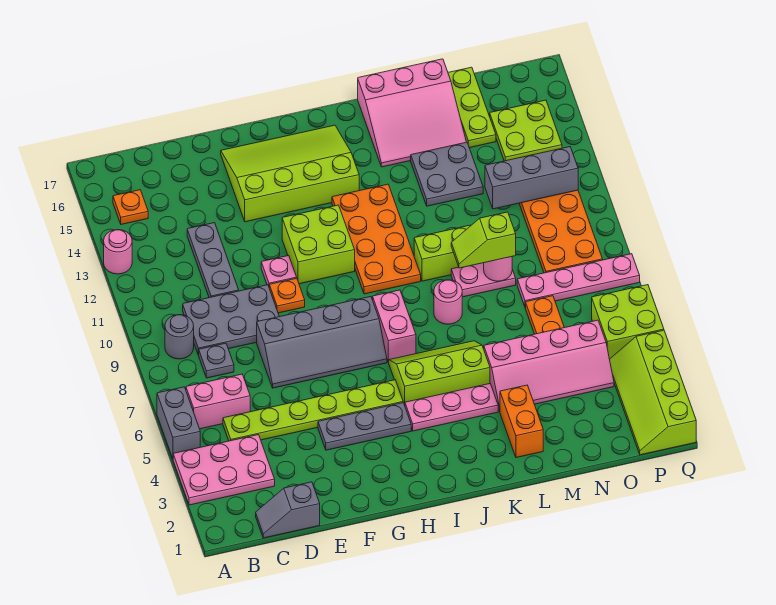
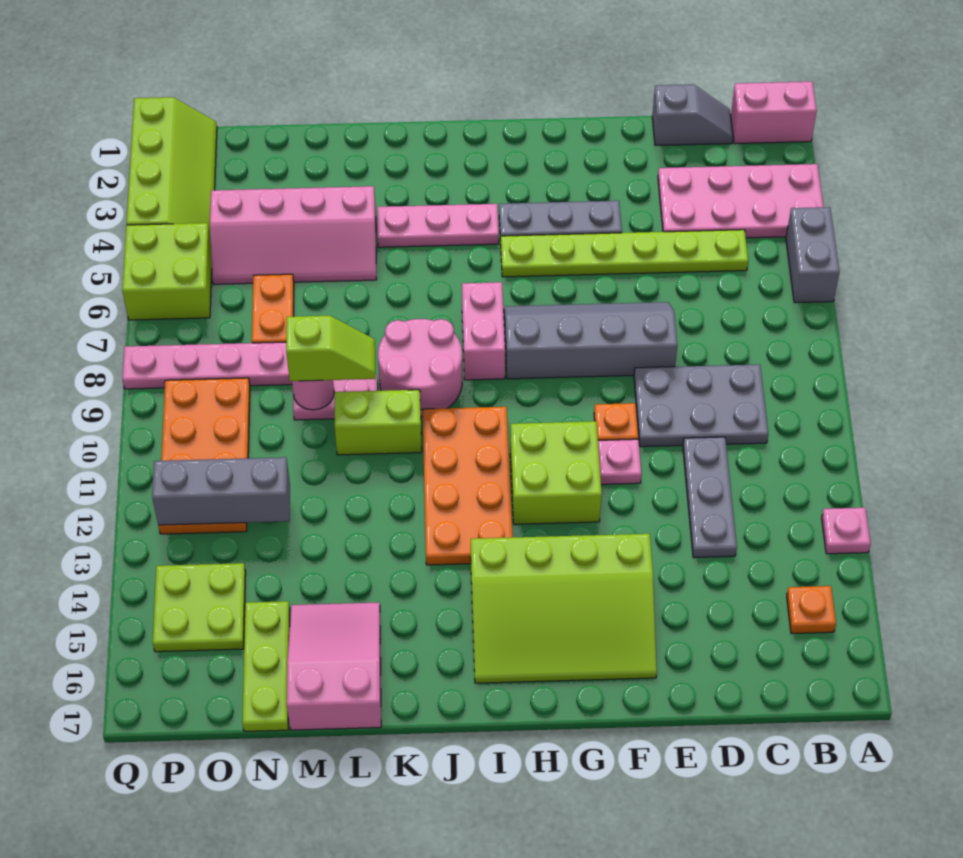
pink plate A3:C4 level 1 -> pink plate A3:D4 level 1
pink round brick A13 level 1 -> pink plate A13 level 1
pink brick B6:C6 level 1 -> pink brick A1:B1 level 1
grey round brick B9 level 1 -> none
grey plate C8 level 1 -> none
lime slope I5:K6 level 1 top 5 -> none
pink round brick K8 level 1 -> pink round brick J8:K9 level 1
pink slope K15:M17 level 1 top 17 -> pink slope L15:M17 level 1 top 17
orange brick L2:L3 level 1 -> none
pink slope L4:O5 level 1 top 5 -> pink slope L4:O5 level 1 top 4
grey plate L13:M14 level 1 -> none

